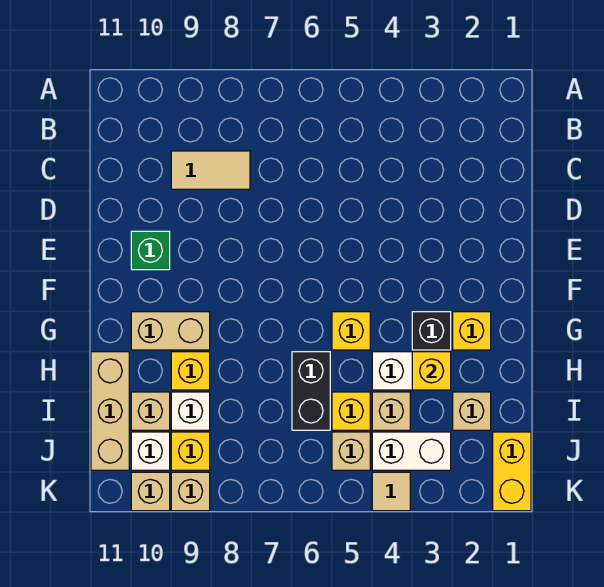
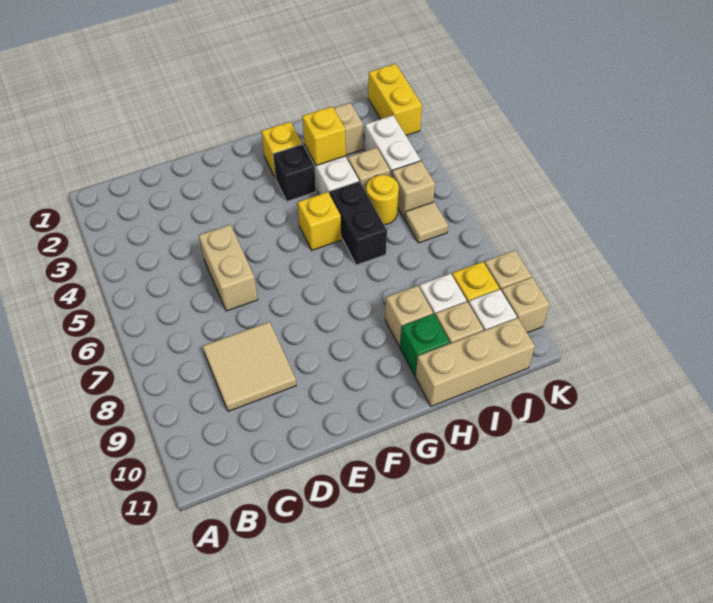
tan tile C8:C9 level 1 -> tan tile C8:D9 level 1
green brick E10 level 1 -> green brick H10 level 1
tan brick G9:G10 level 1 -> tan brick D5:D6 level 1
black brick H6:I6 level 1 -> black brick H5:H6 level 1
yellow brick H9 level 1 -> tan brick H9 level 1
yellow brick I5 level 1 -> yellow round brick I5 level 1
yellow brick J1:K1 level 1 -> yellow brick K1:K2 level 1
tan tile K4 level 1 -> tan tile J6 level 1

